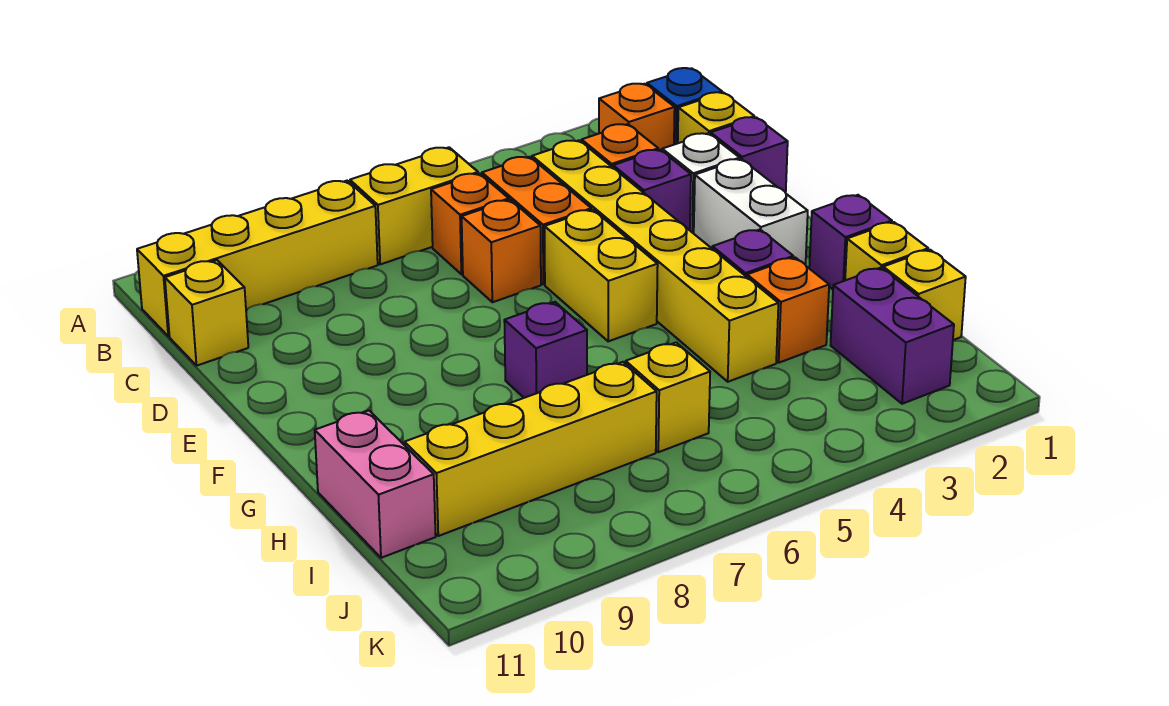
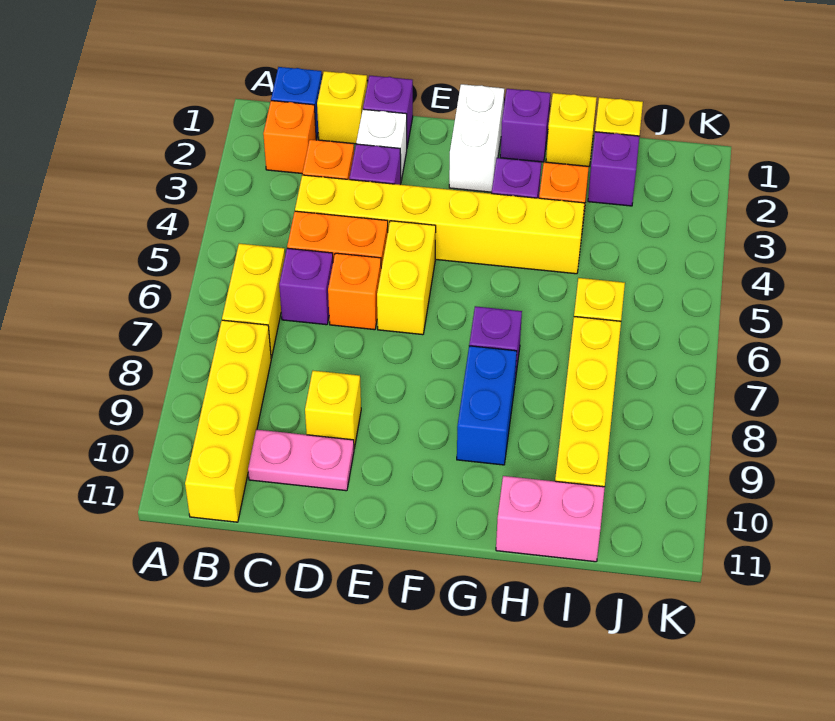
orange brick C6 level 1 -> purple brick C6 level 1
none -> pink plate C10:D10 level 1
yellow brick C11 level 1 -> yellow brick D9 level 1
white brick E2:F2 level 1 -> white brick F1:F2 level 1
yellow brick E5:F5 level 1 -> yellow brick E5:E6 level 1
none -> blue brick G8:G9 level 1
purple brick I2:J2 level 1 -> purple brick I2 level 1

